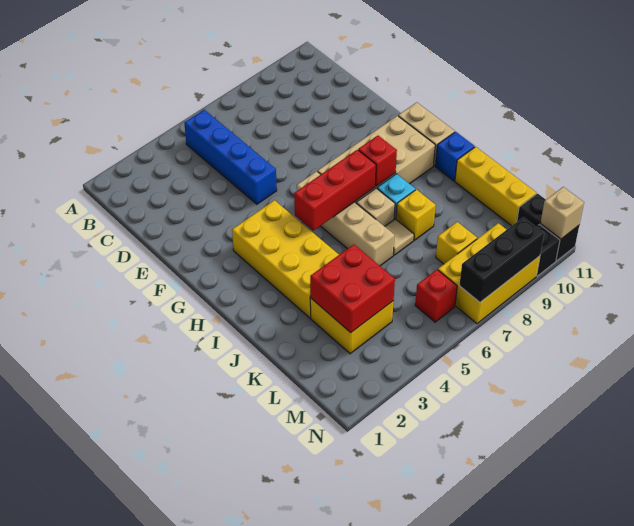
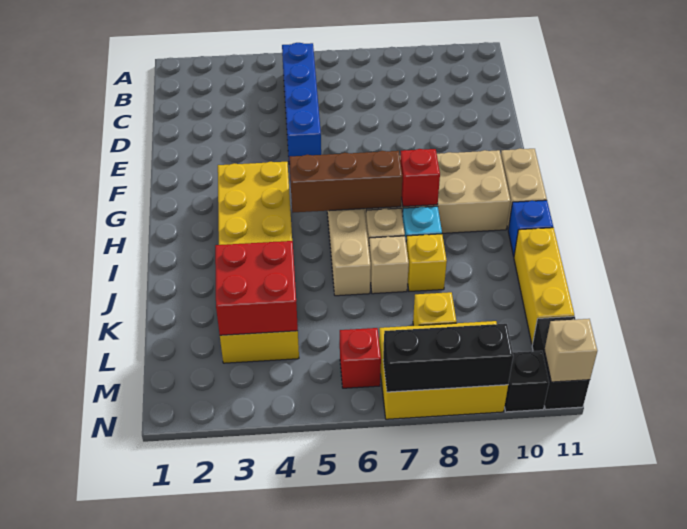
red brick H5:H7 level 2 -> brown brick H5:H7 level 2
tan tile J7 level 1 -> tan brick J7 level 1

